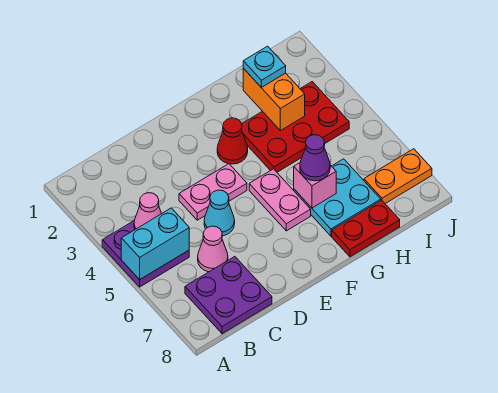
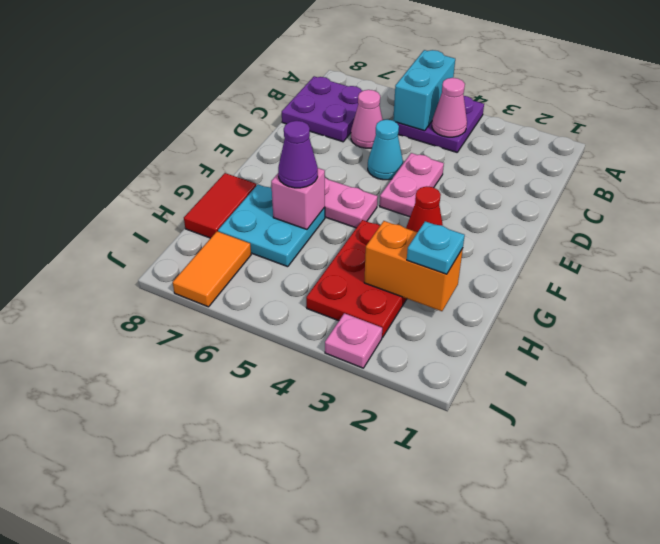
red plate G8:H8 level 1 -> red tile G8:H8 level 1
orange plate I7:J7 level 1 -> orange tile I7:J7 level 1
none -> pink plate J3 level 1

